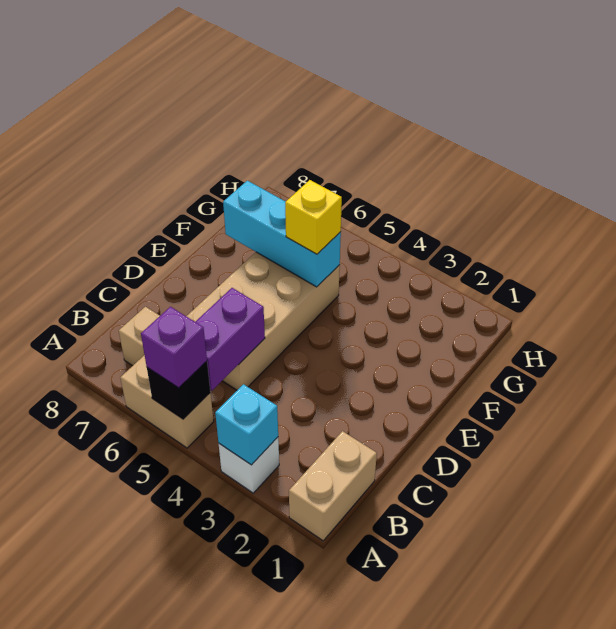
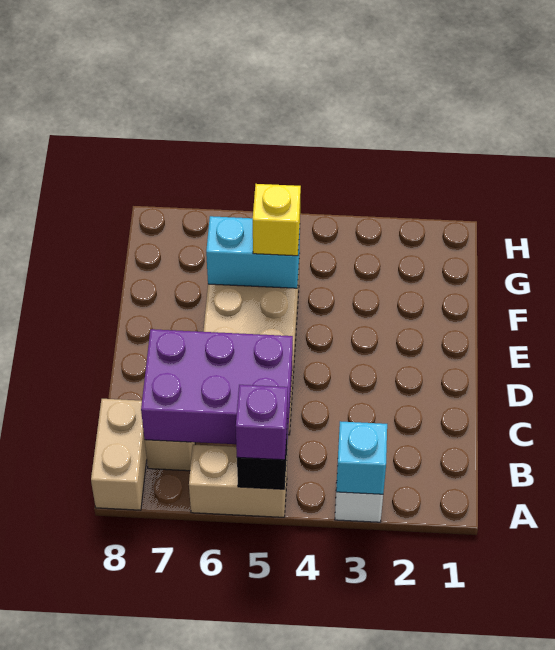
tan brick A1:B1 level 1 -> tan brick A8:B8 level 1
purple brick B5:C5 level 2 -> purple brick B5:C7 level 2
cyan brick F5:F7 level 2 -> cyan brick F5:F6 level 2

